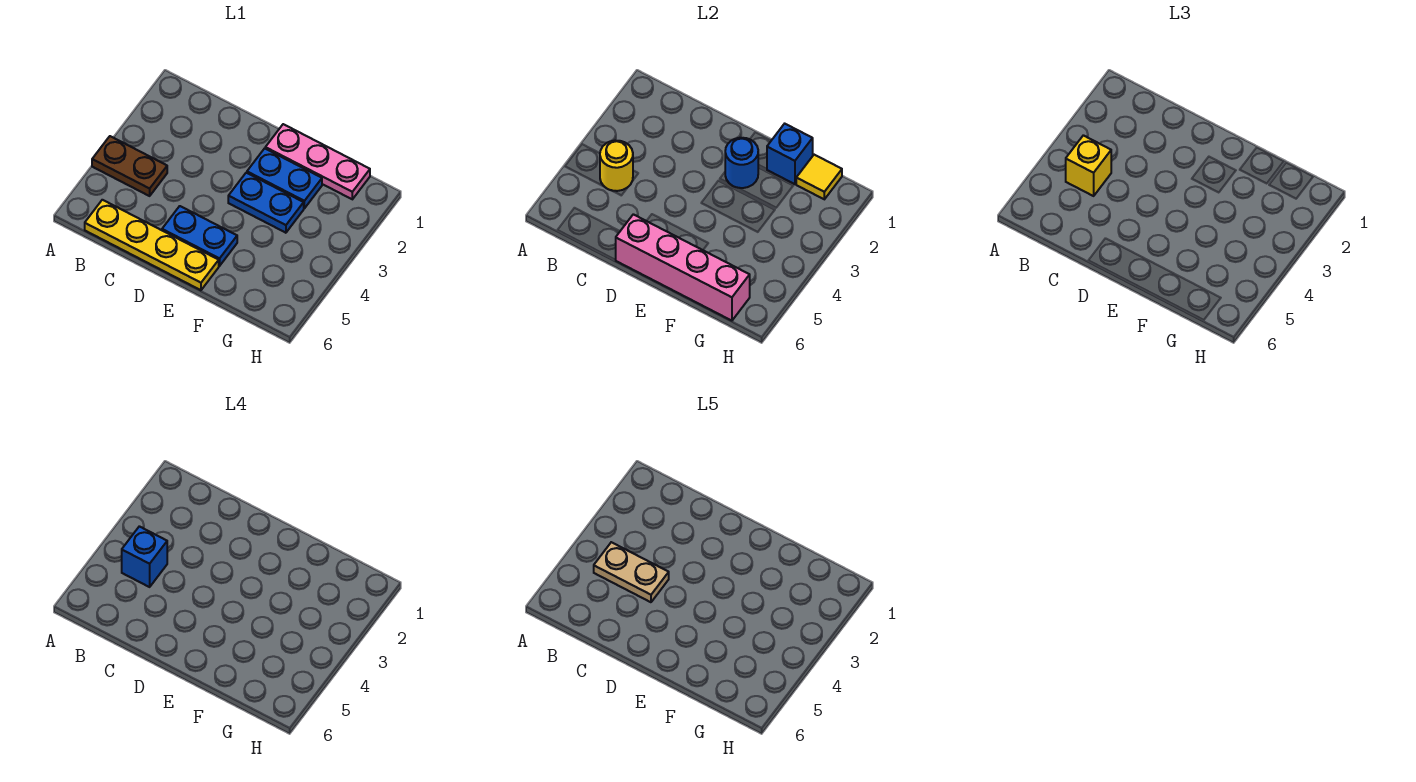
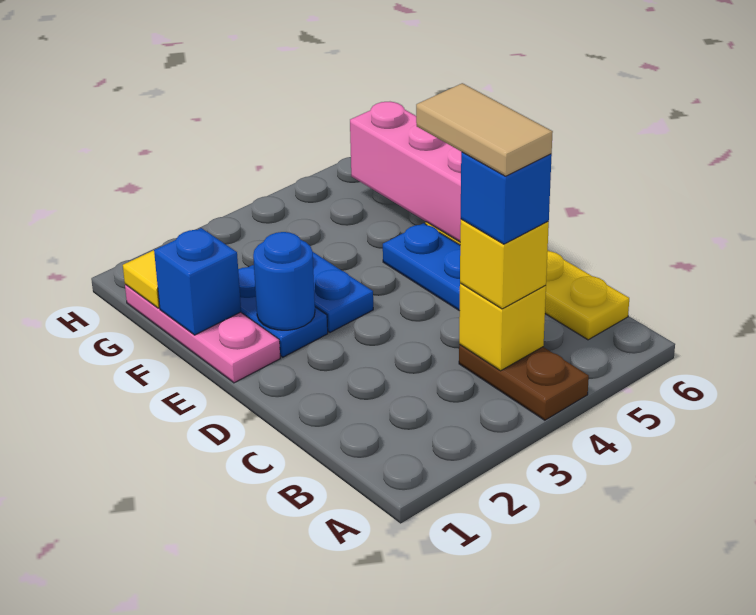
yellow round brick B4 level 2 -> yellow brick B4 level 2
tan plate B4:C4 level 5 -> tan tile B4:C4 level 5

